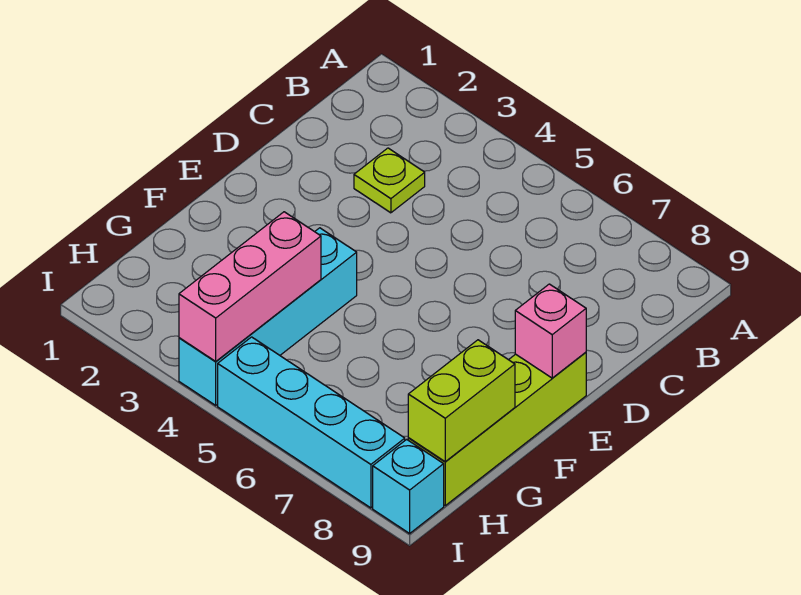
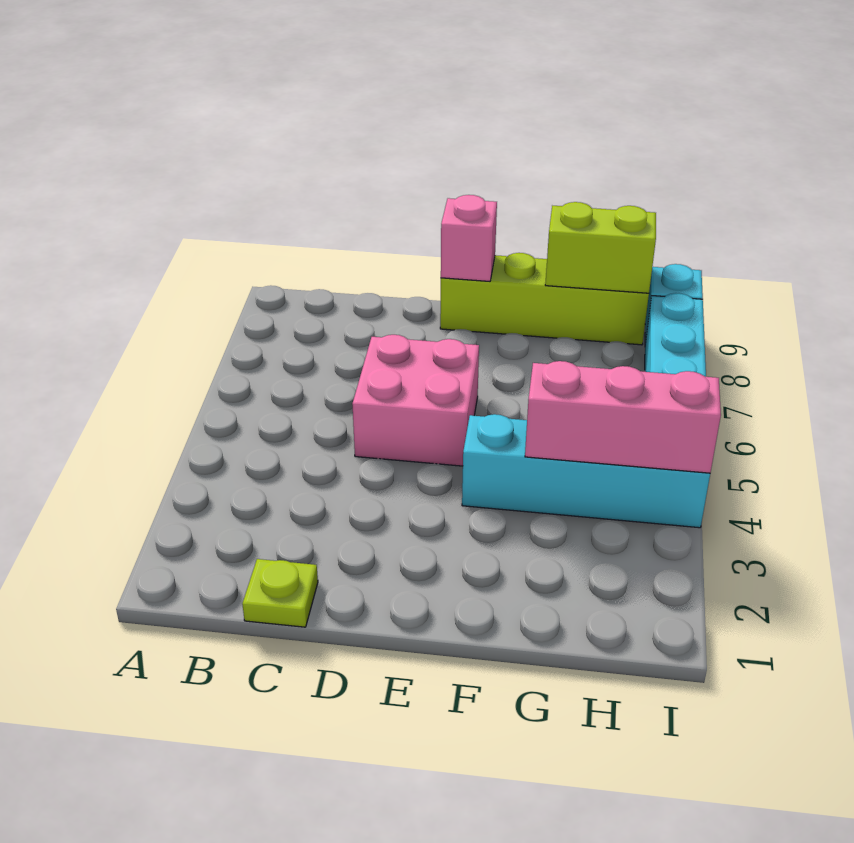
lime plate C3 level 1 -> lime plate C1 level 1
none -> pink brick D5:E6 level 1

